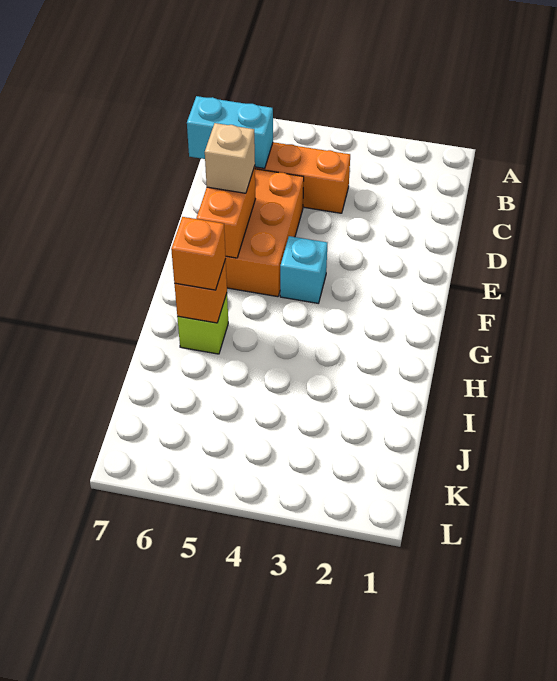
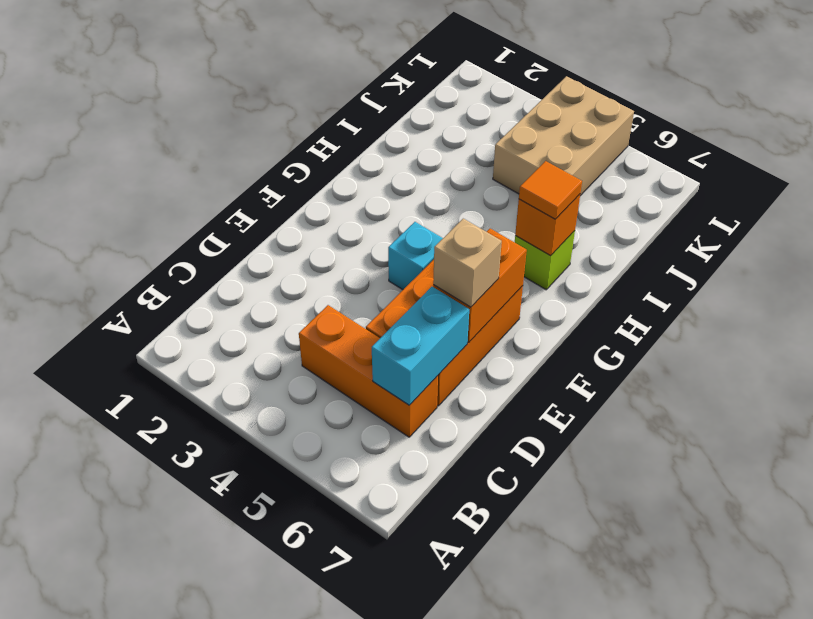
cyan brick C6:C7 level 2 -> cyan brick C6:D6 level 2
orange brick H6 level 3 -> orange tile H6 level 3
none -> tan brick J4:L5 level 1

